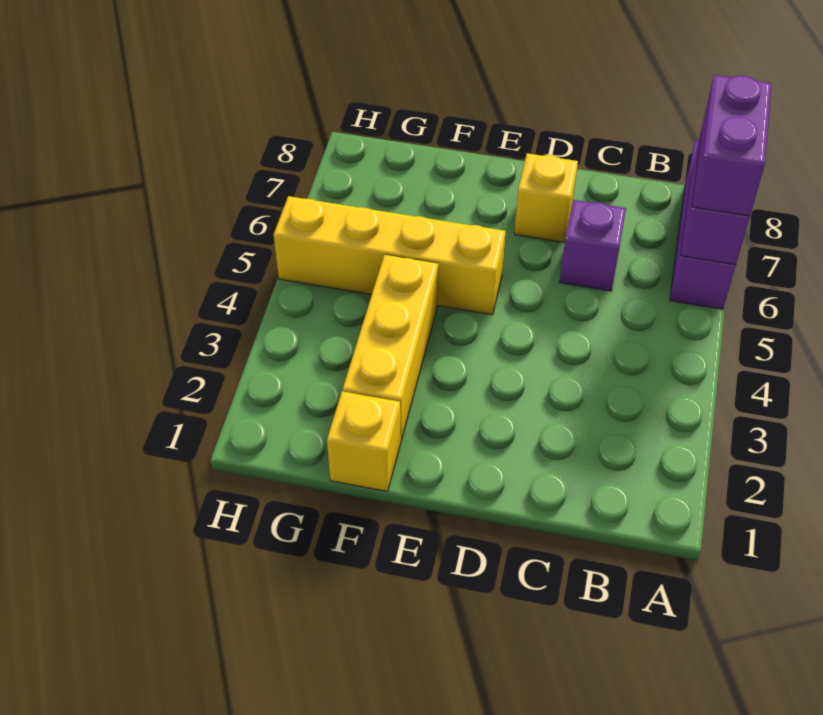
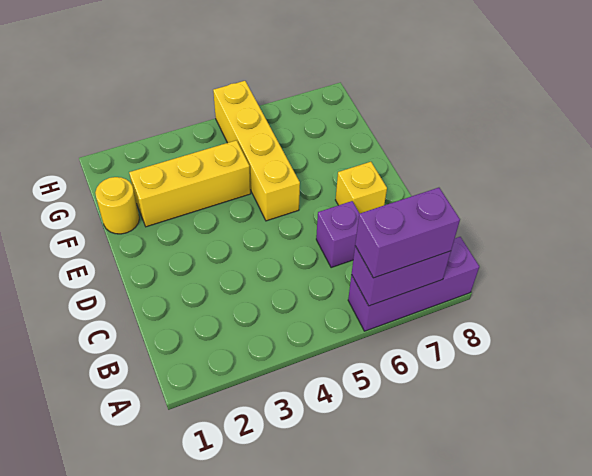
yellow brick F1 level 1 -> yellow round brick F1 level 1

